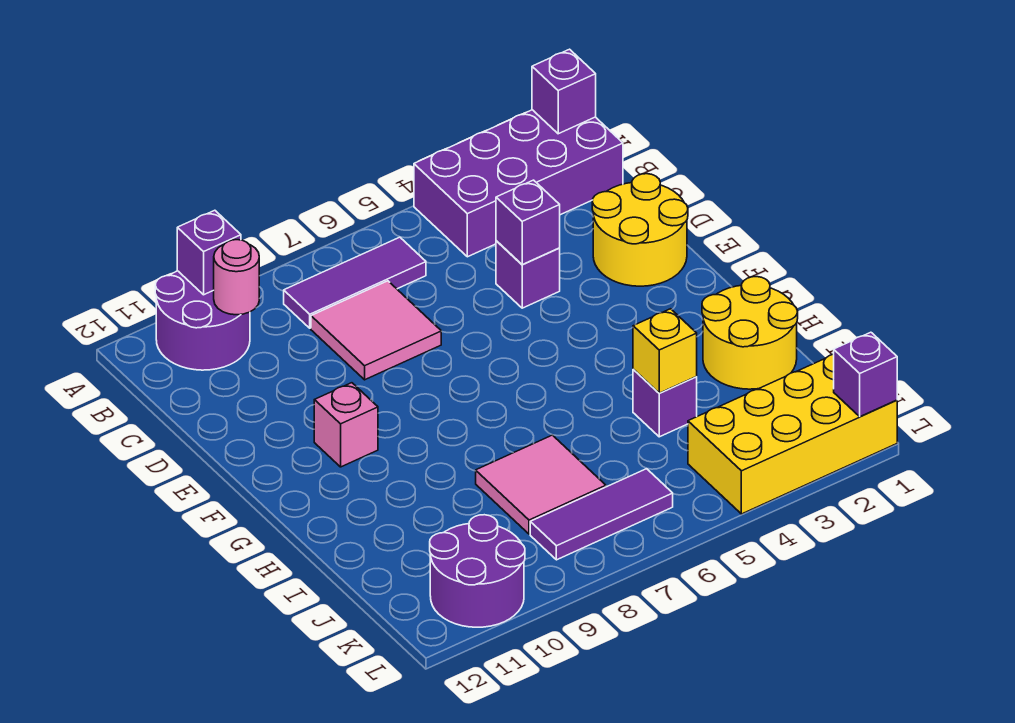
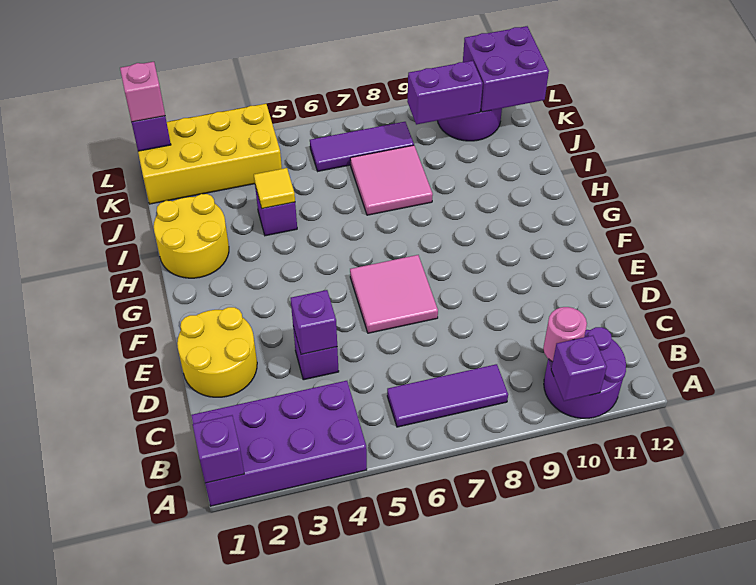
pink tile C7:D8 level 1 -> pink tile E6:F7 level 1
pink brick F10 level 1 -> pink brick L1 level 3
yellow brick I4 level 2 -> yellow tile I4 level 2
none -> purple brick K9:K10 level 2
none -> purple brick K11:L12 level 2

